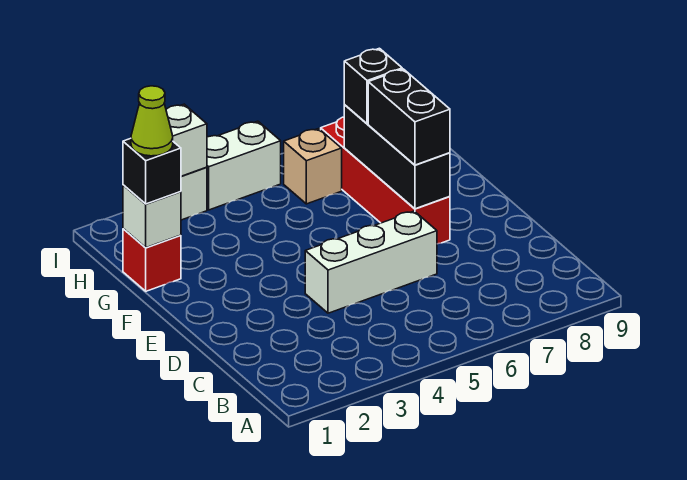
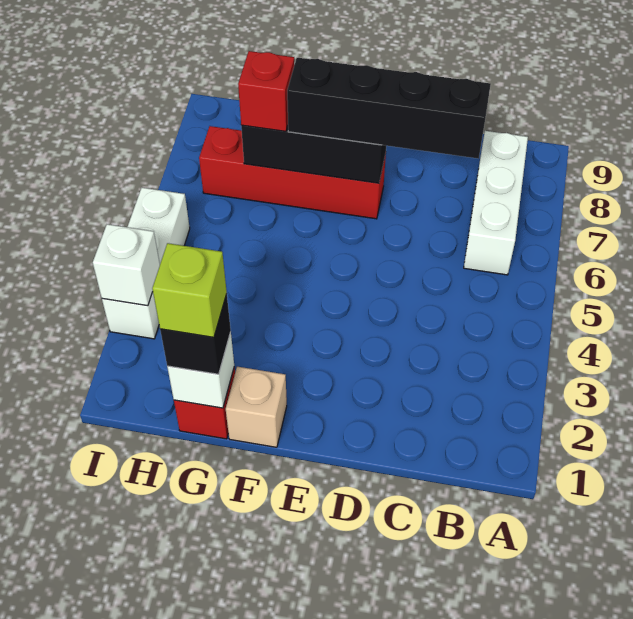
white brick D4:D6 level 1 -> white brick B6:B8 level 1
black brick E7:F7 level 3 -> black brick C7:F7 level 3
lime cone G1 level 4 -> lime brick G1 level 4
black brick G7 level 3 -> red brick G7 level 3
tan brick H6 level 1 -> tan brick F1 level 1

